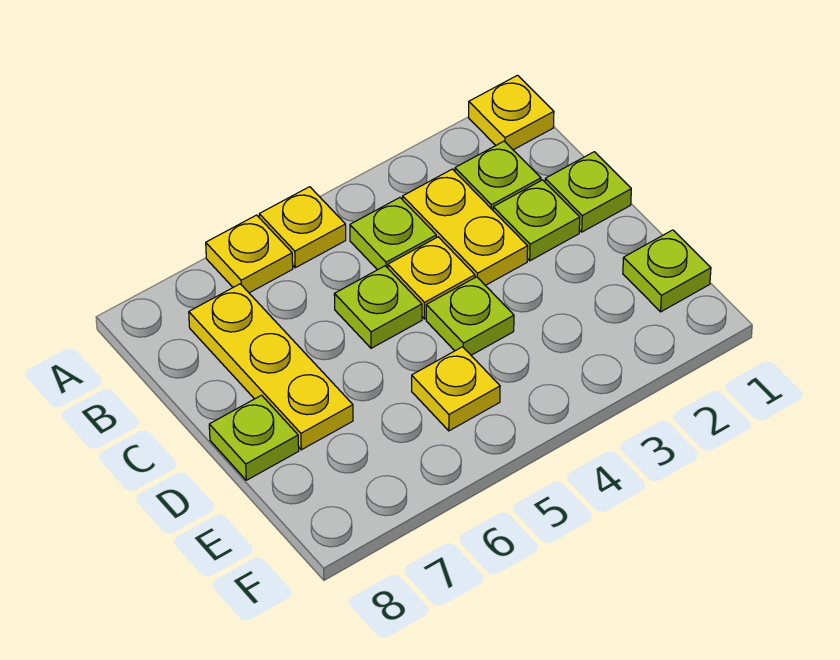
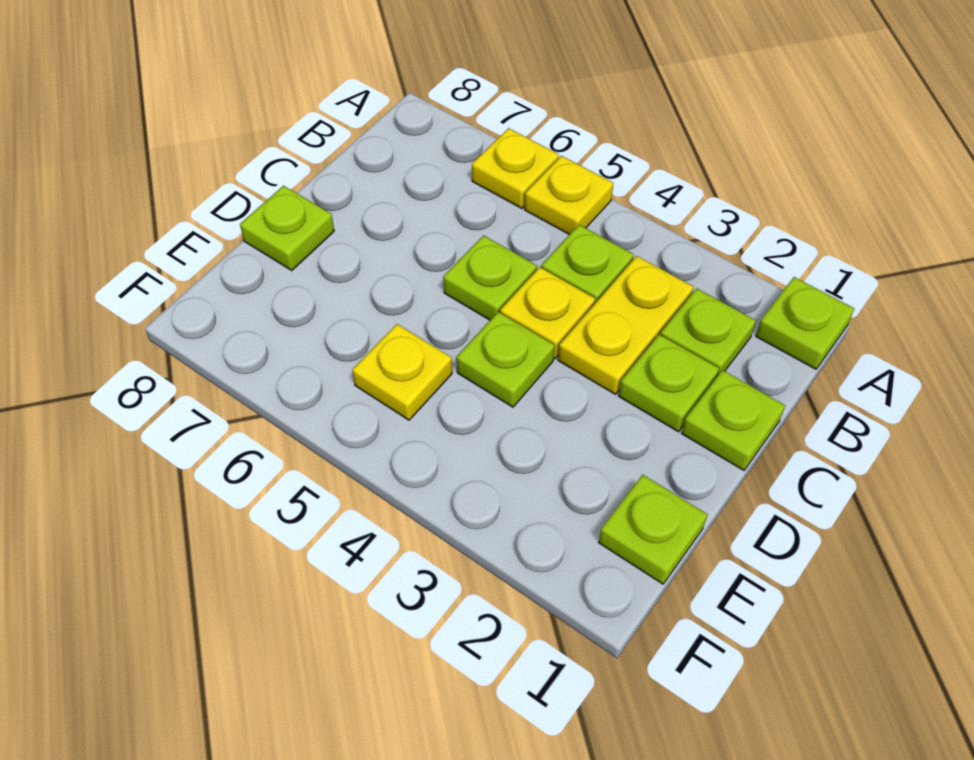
yellow plate A1 level 1 -> lime plate A1 level 1
yellow plate B7:D7 level 1 -> none

